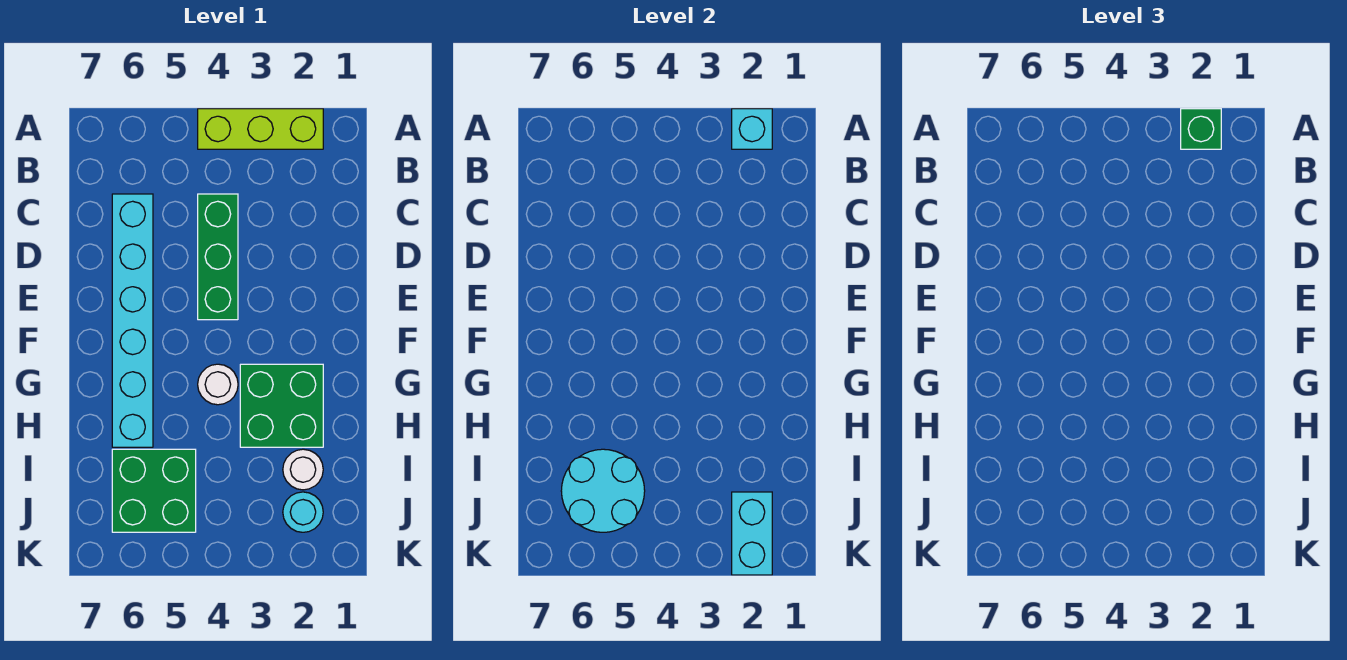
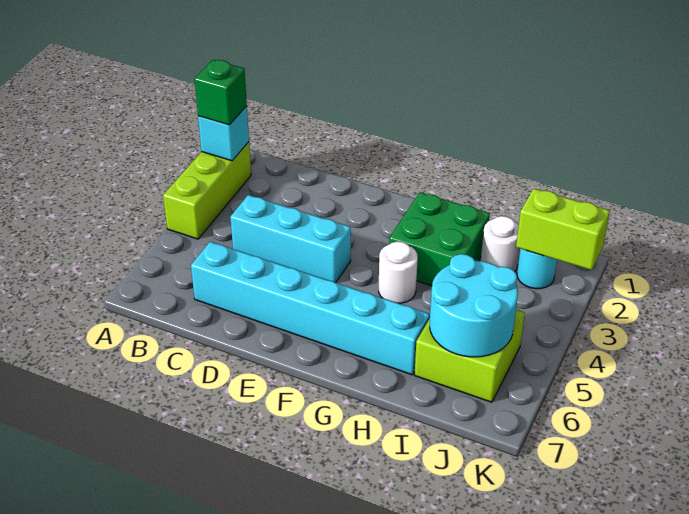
green brick C4:E4 level 1 -> cyan brick C4:E4 level 1
green brick I5:J6 level 1 -> lime brick I5:J6 level 1
cyan brick J2:K2 level 2 -> lime brick J2:K2 level 2

